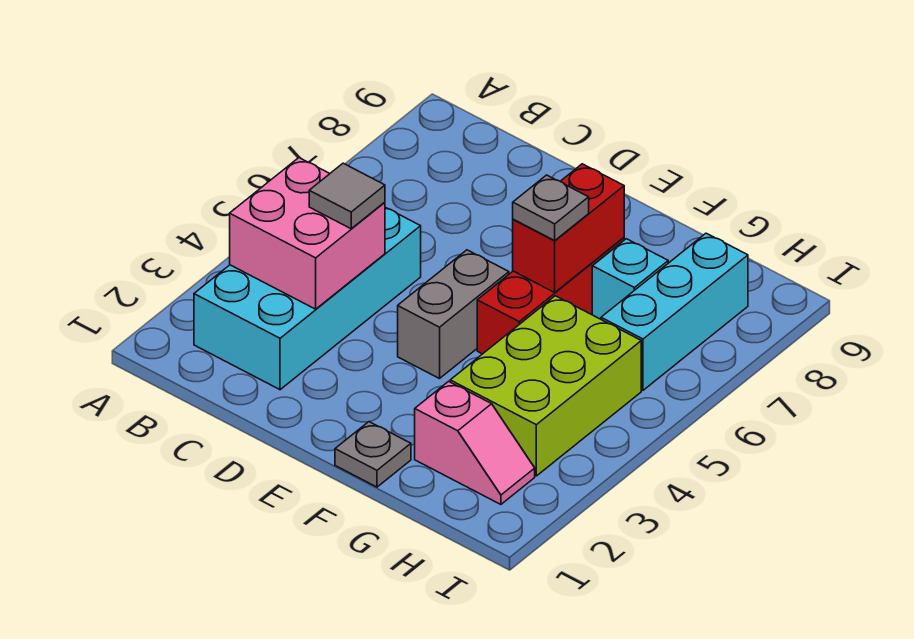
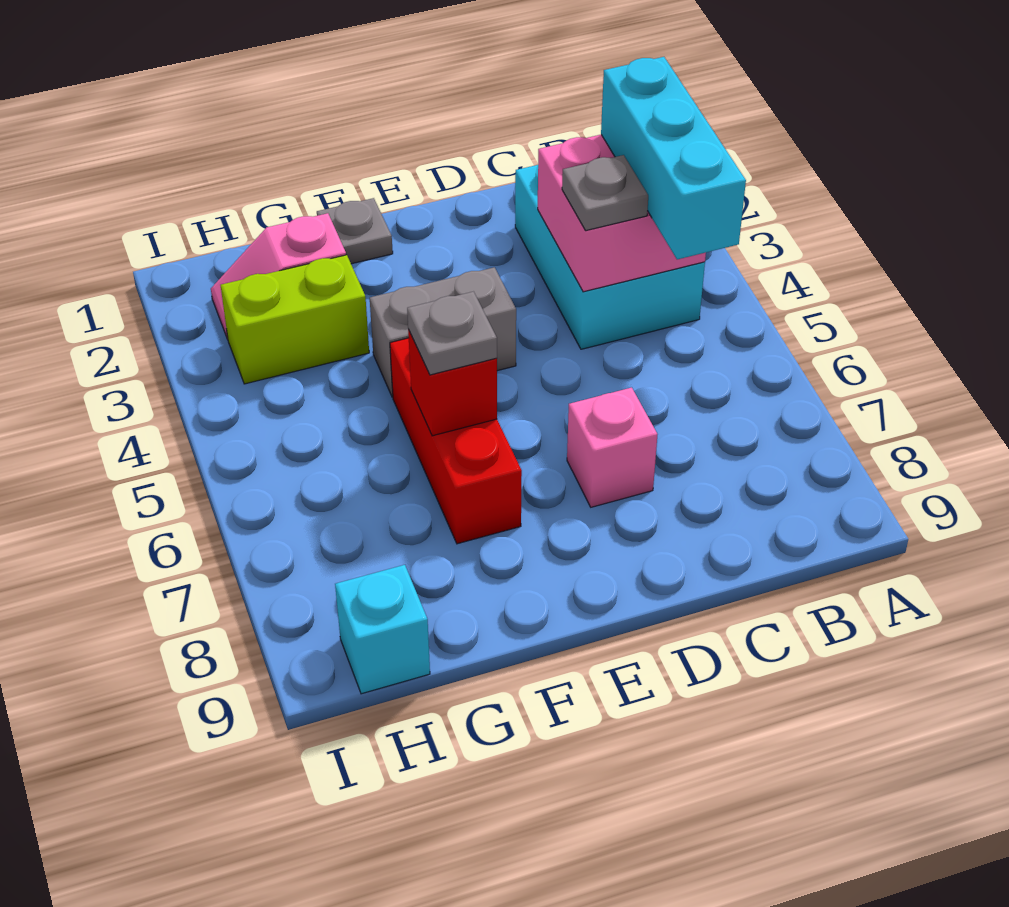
cyan brick B2:C5 level 1 -> cyan brick B2:C4 level 1
grey tile C4 level 3 -> grey plate C4 level 3
none -> pink brick D7 level 1
grey brick E4:E5 level 1 -> grey brick E4:F4 level 1
red brick F6:F7 level 2 -> red brick F6 level 2
lime brick G3:H5 level 1 -> lime brick G3:H3 level 1
cyan brick G7 level 1 -> cyan brick H9 level 1
cyan brick H6:H8 level 1 -> cyan brick B3:B5 level 3

